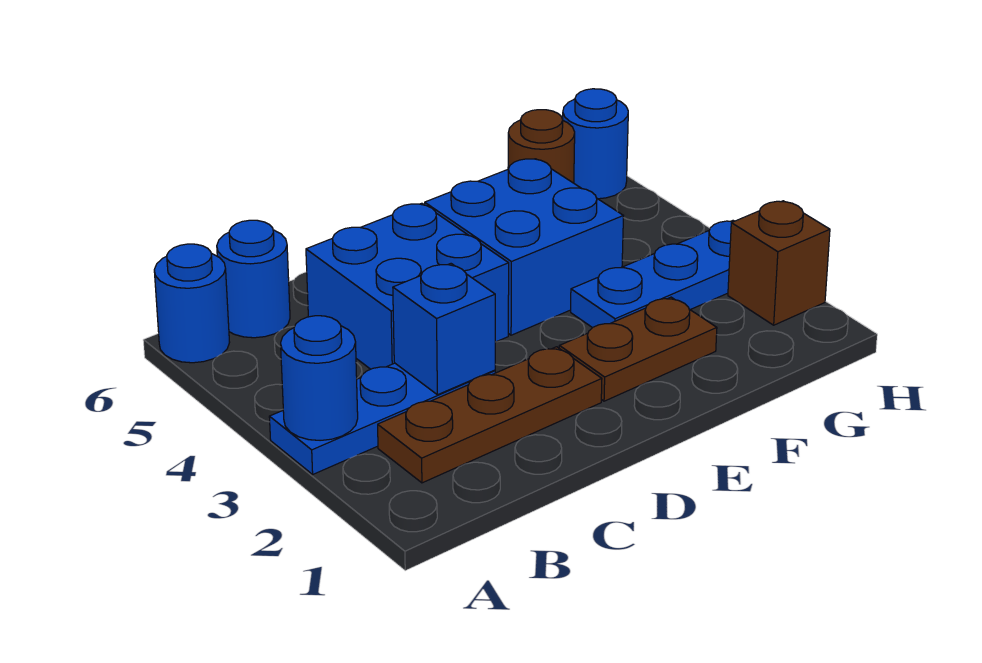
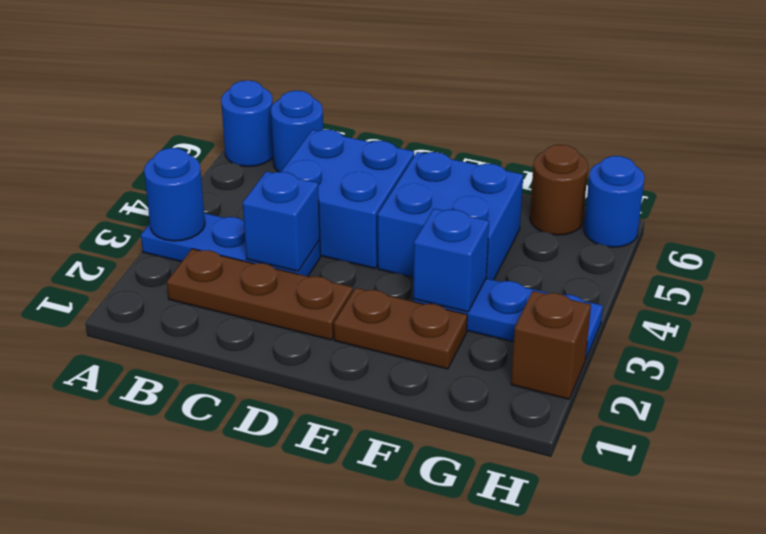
none -> blue brick F3 level 2

